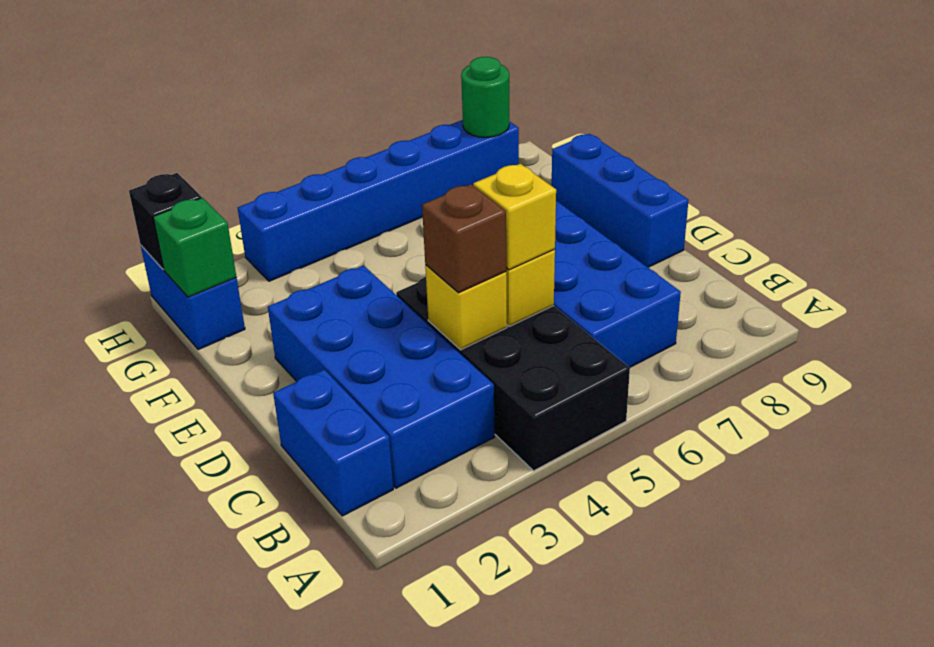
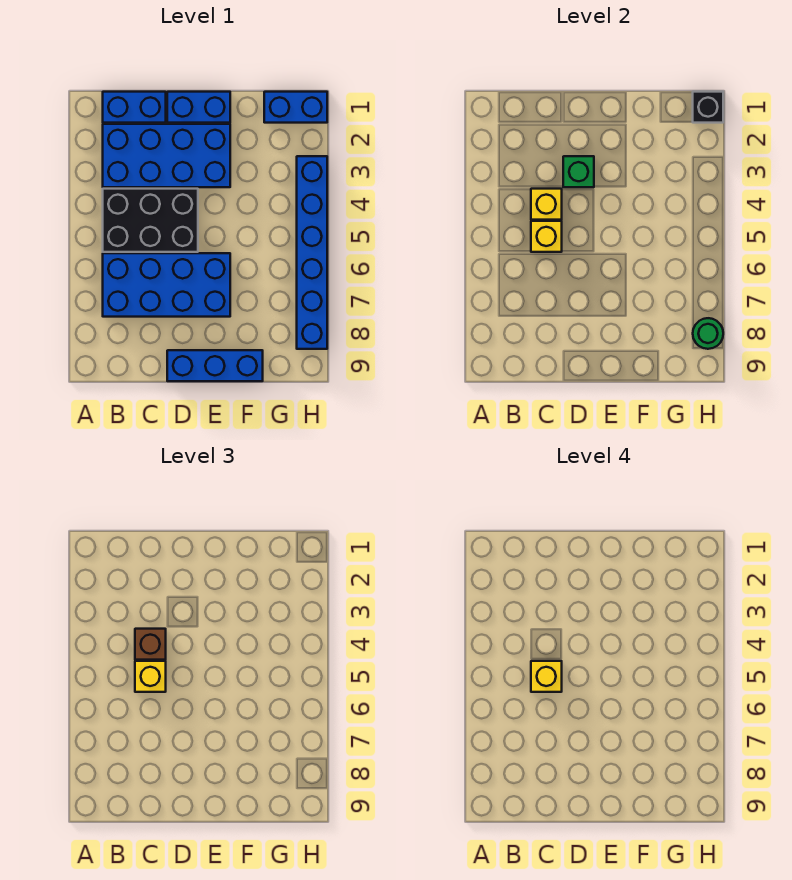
black brick A4:D5 level 1 -> black brick B4:D5 level 1
none -> yellow brick C5 level 4
none -> blue brick D1:E1 level 1
green brick G1 level 2 -> green brick D3 level 2

